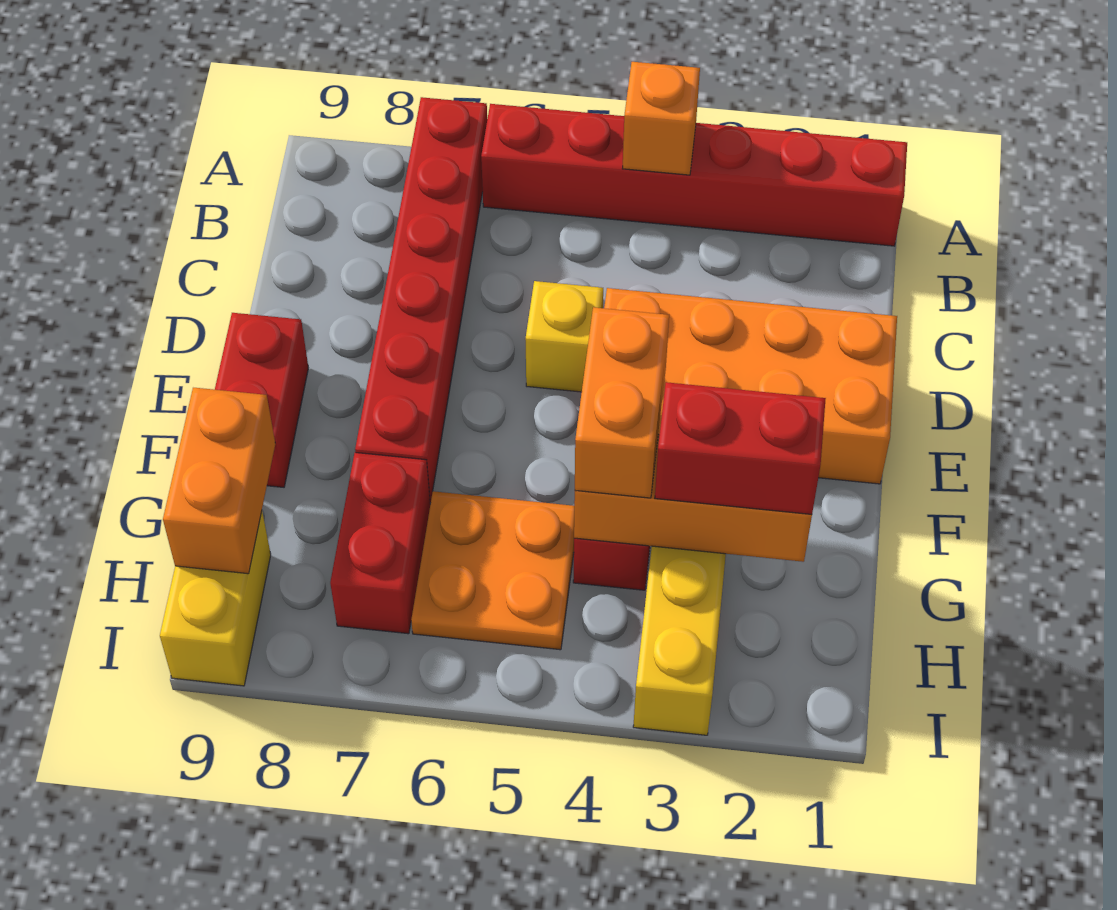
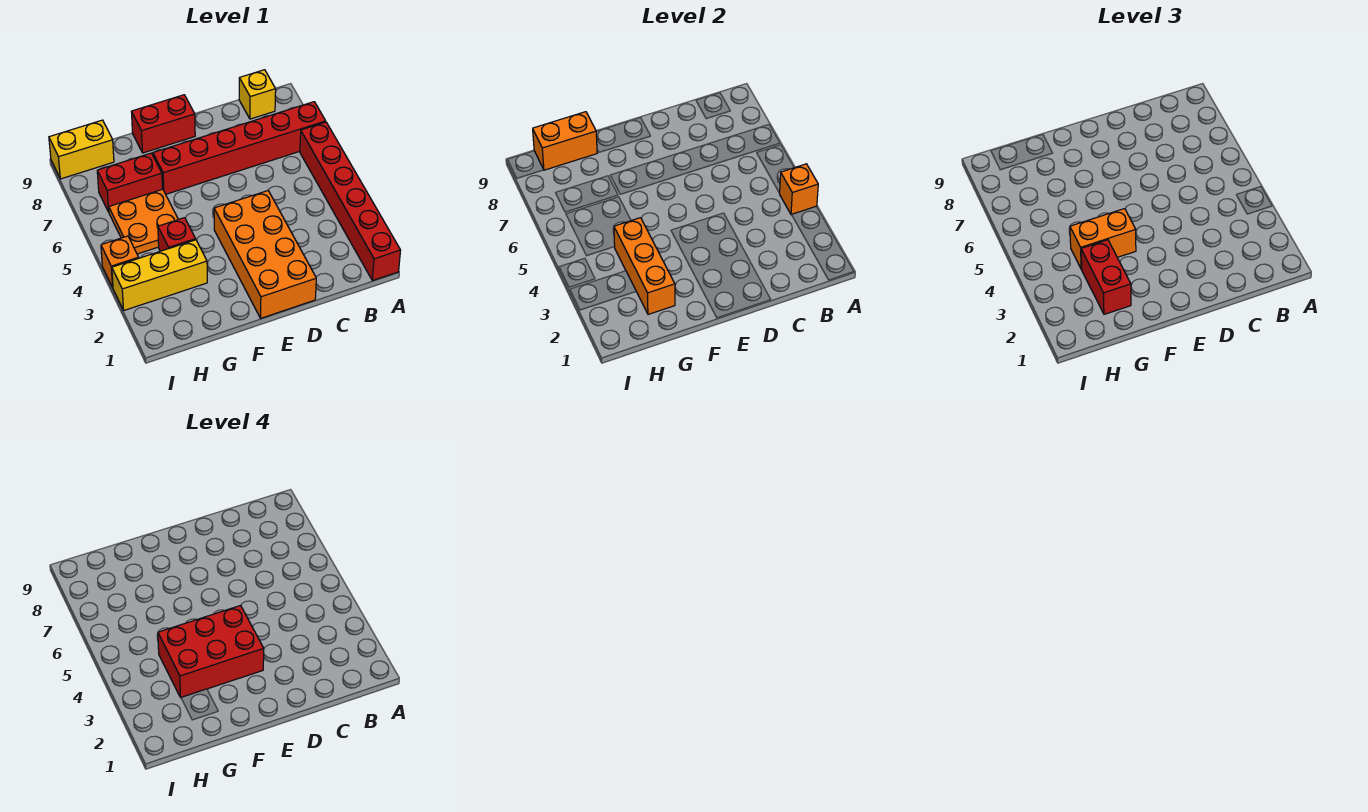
yellow brick D5 level 1 -> yellow brick B9 level 1
none -> red brick E3:G4 level 4
none -> orange brick I4 level 1

